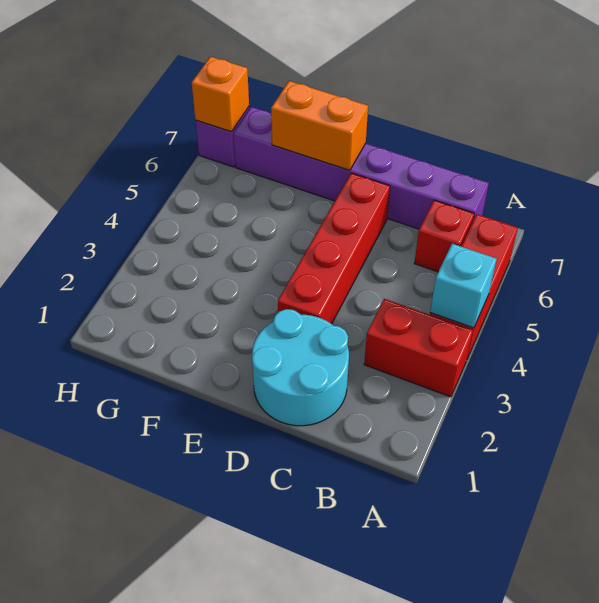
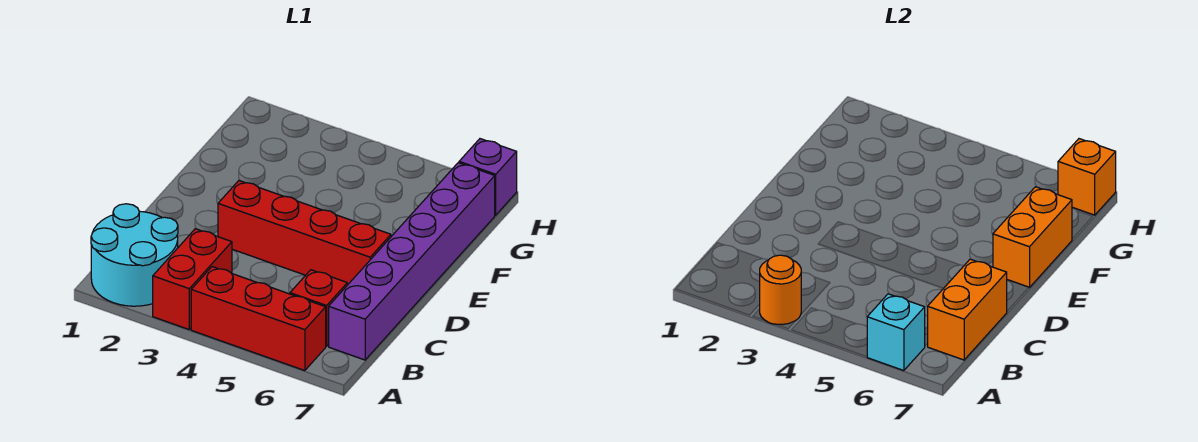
none -> orange round brick A3 level 2
cyan brick A4 level 2 -> cyan brick A6 level 2
none -> orange brick B7:C7 level 2
cyan round brick C1:D2 level 1 -> cyan round brick A1:B2 level 1

